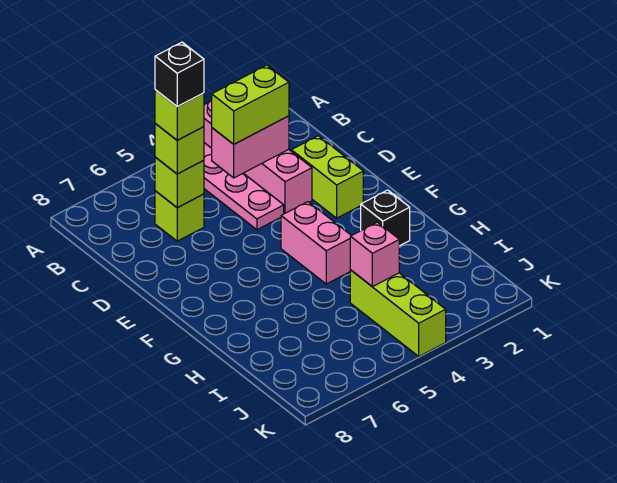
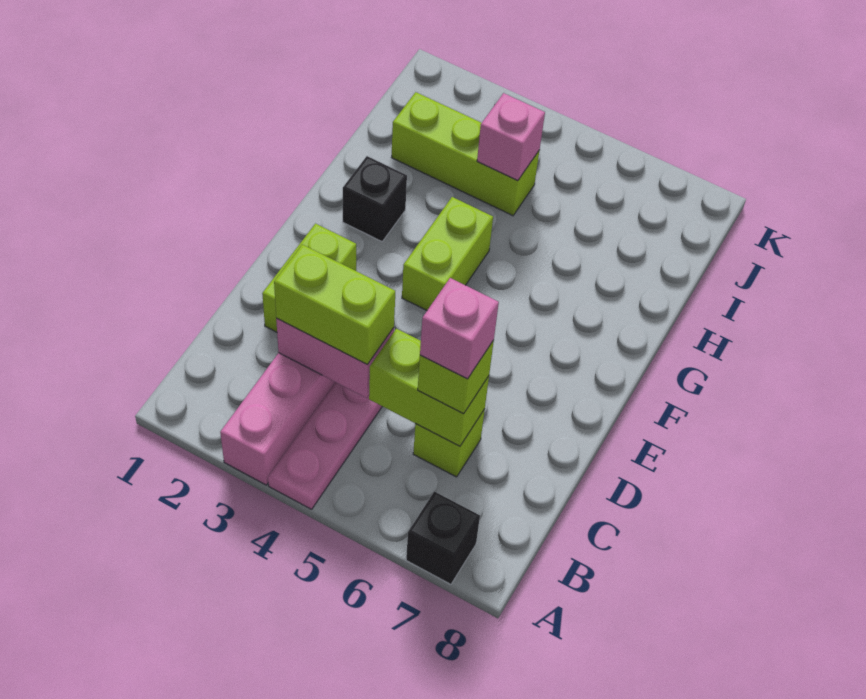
lime brick C6 level 2 -> lime brick C5:C6 level 2
lime brick C6 level 4 -> pink brick C6 level 4
black brick C6 level 5 -> black brick A7 level 1
pink brick F4:G4 level 1 -> lime brick F4:G4 level 1
lime brick I4:K4 level 1 -> lime brick I2:I4 level 1

